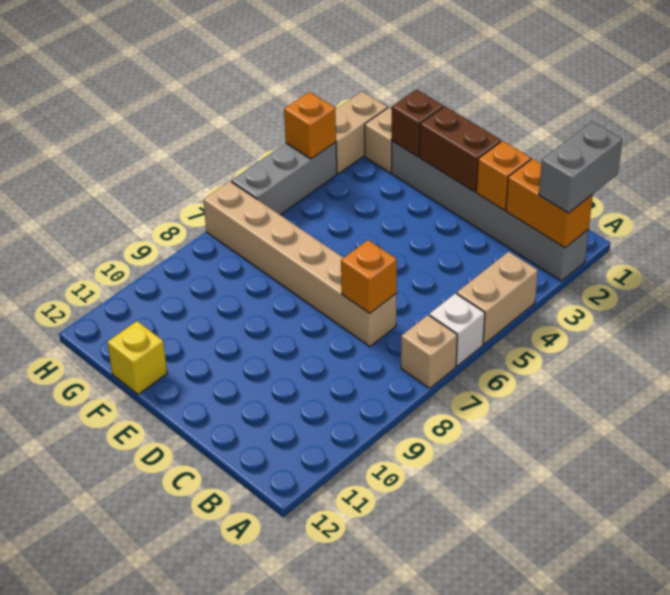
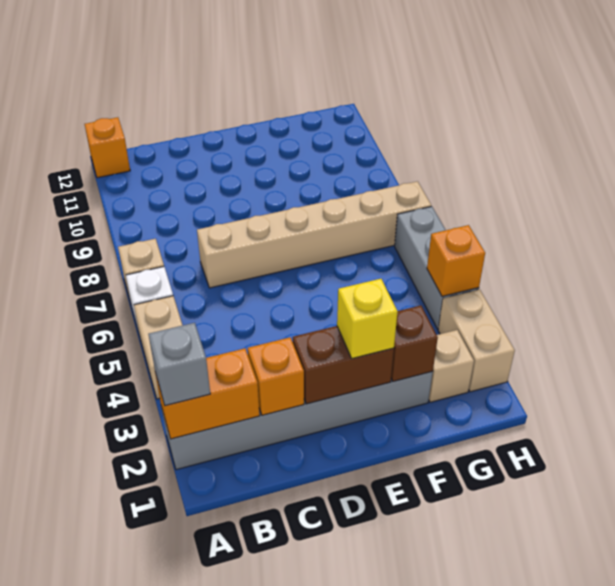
grey brick A1:A2 level 3 -> grey brick A2 level 3
orange brick C7 level 2 -> orange brick A12 level 1
yellow brick F12 level 1 -> yellow brick E2 level 3

